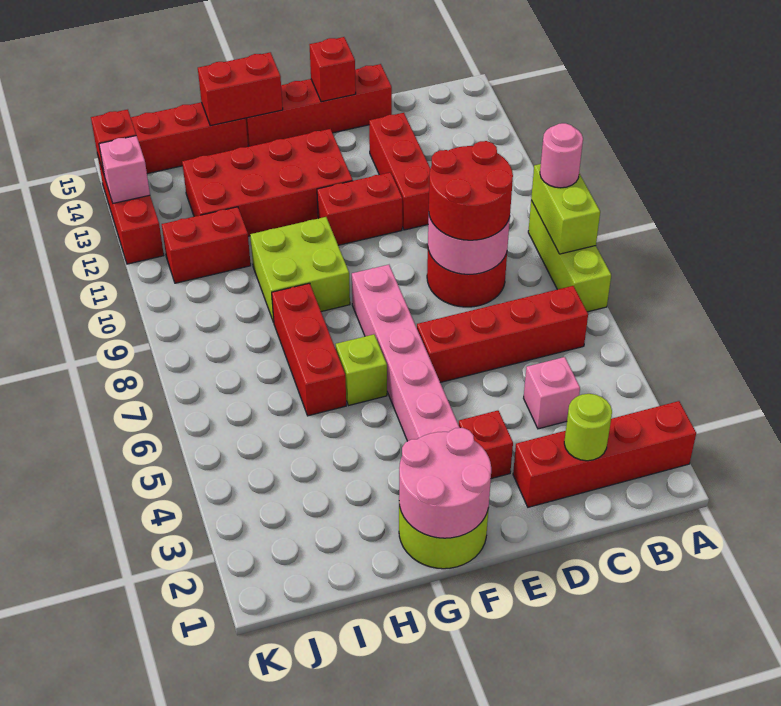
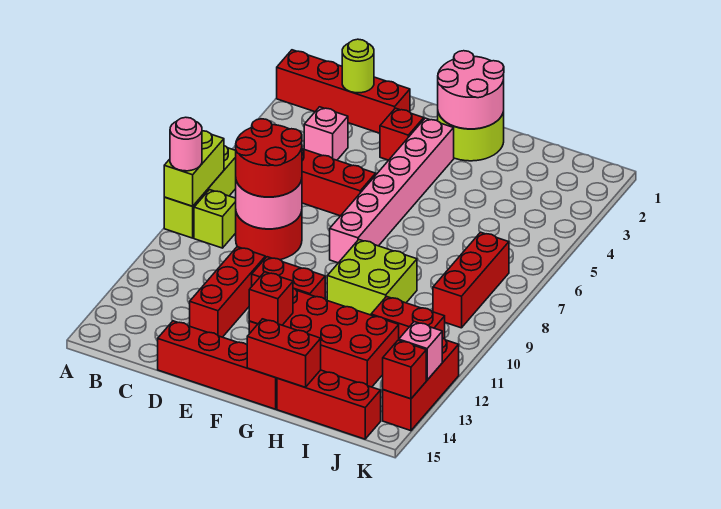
red brick E15 level 2 -> red brick F13 level 2
lime brick G6 level 1 -> lime brick B9 level 1
red brick H6:H8 level 1 -> red brick J7:J9 level 1

